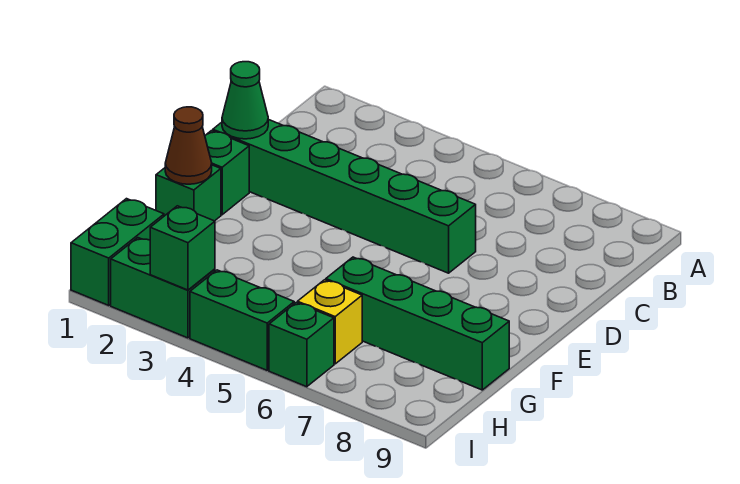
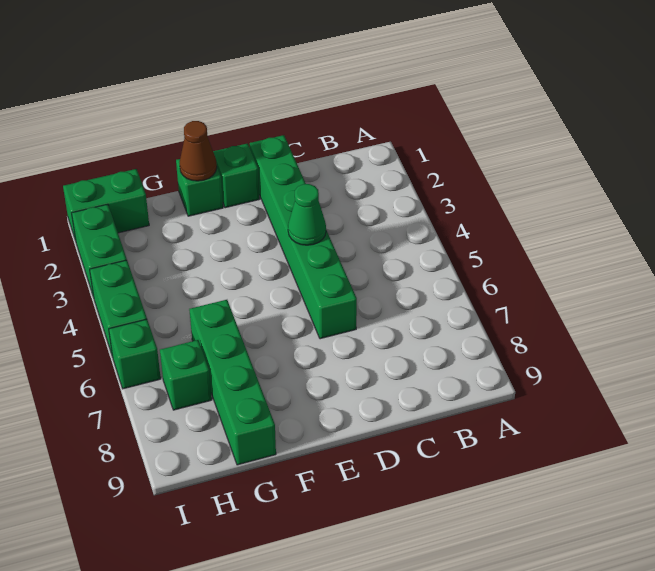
green cone D1 level 2 -> green cone D4 level 2
yellow brick H6 level 1 -> none
green brick I3 level 2 -> green brick H7 level 1

